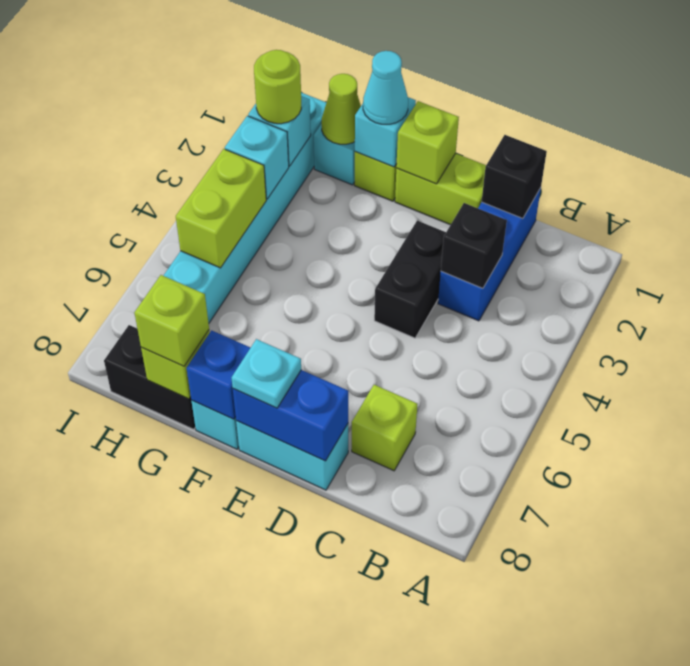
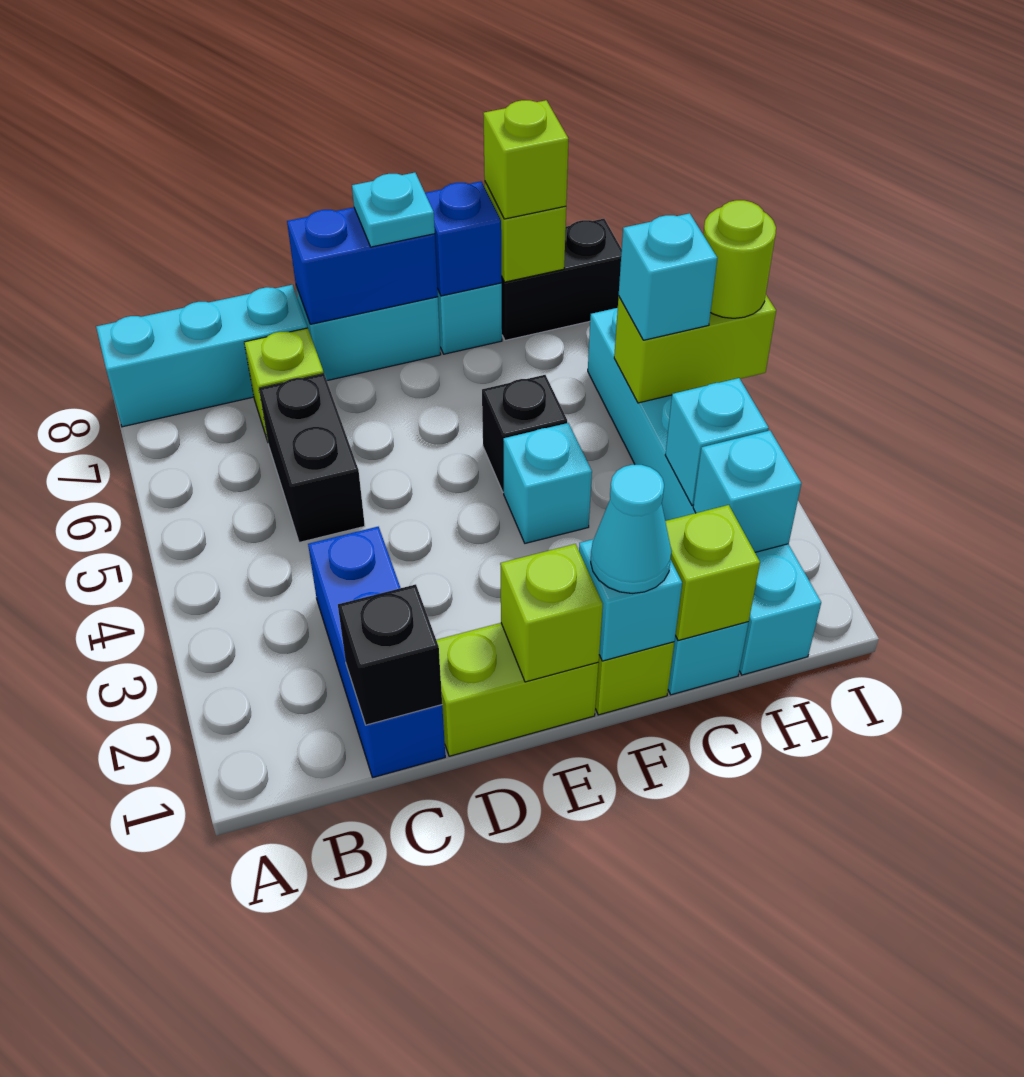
none -> cyan brick A8:C8 level 1
black brick C3 level 2 -> black brick F5 level 1
black brick D3:D4 level 1 -> black brick C5:C6 level 1
none -> cyan brick F4 level 1
lime cone G1 level 2 -> lime brick G1 level 2
lime round brick H2 level 3 -> lime round brick I5 level 3
lime brick H4:H5 level 2 -> lime brick H5:I5 level 2
none -> cyan brick H5 level 3

